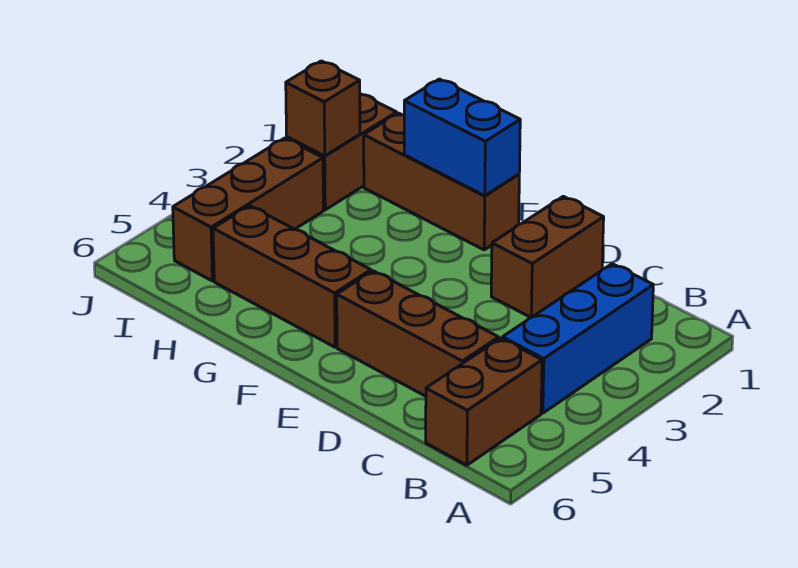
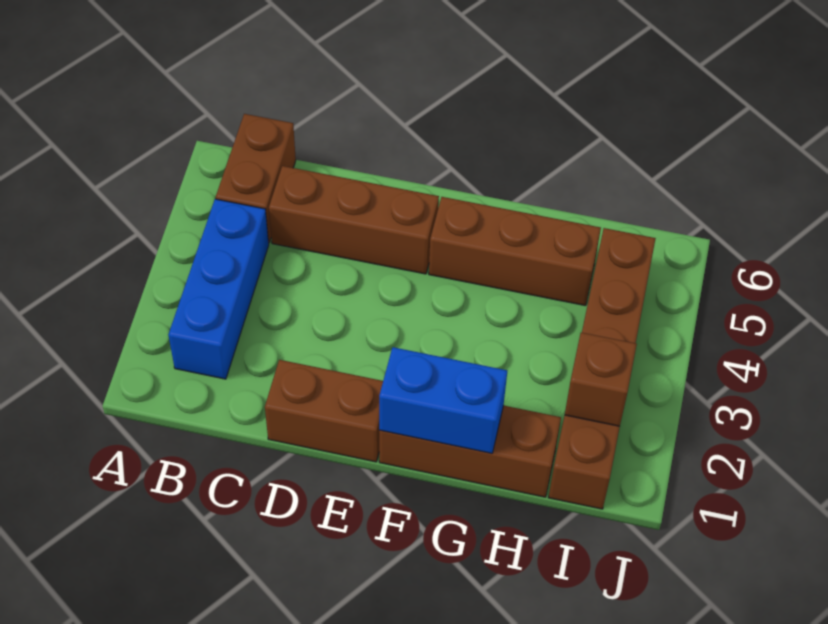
brown brick D1:D2 level 1 -> brown brick D1:E1 level 1

